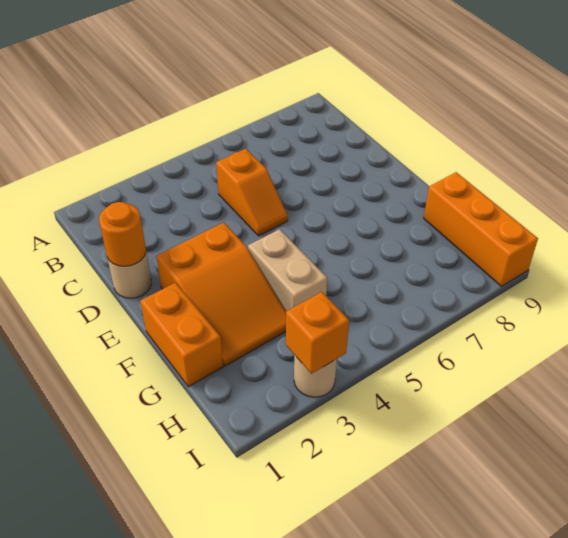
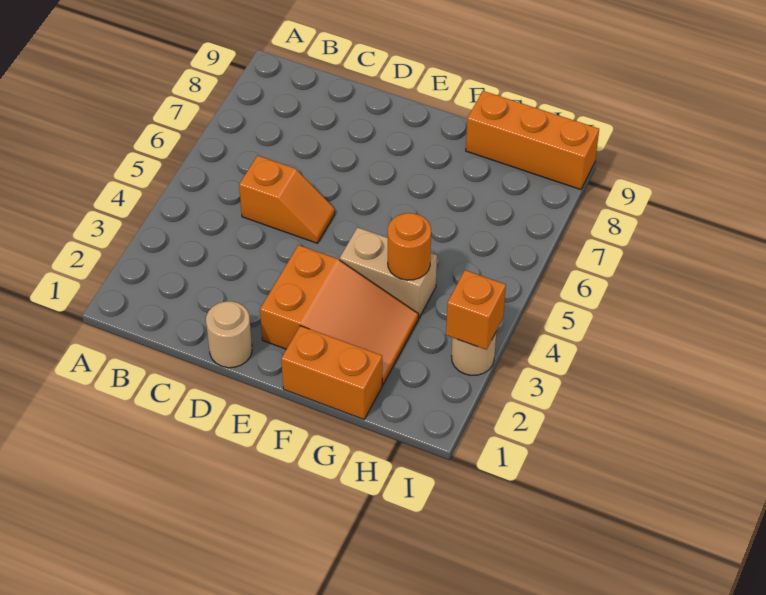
orange round brick D1 level 2 -> orange round brick G4 level 2

